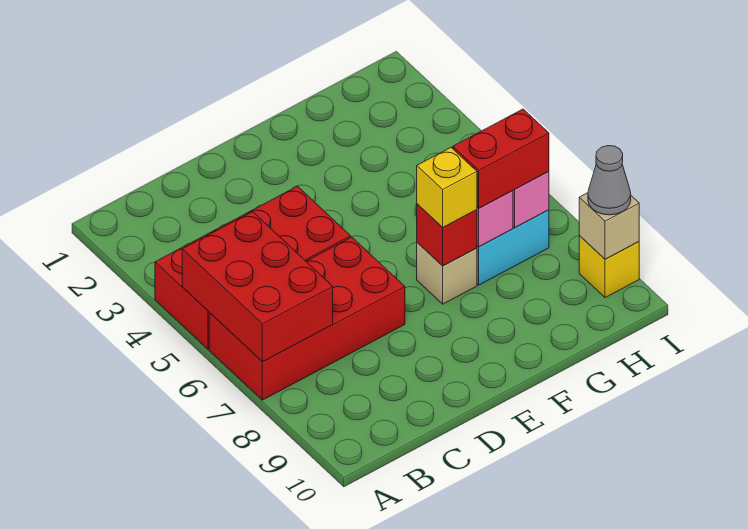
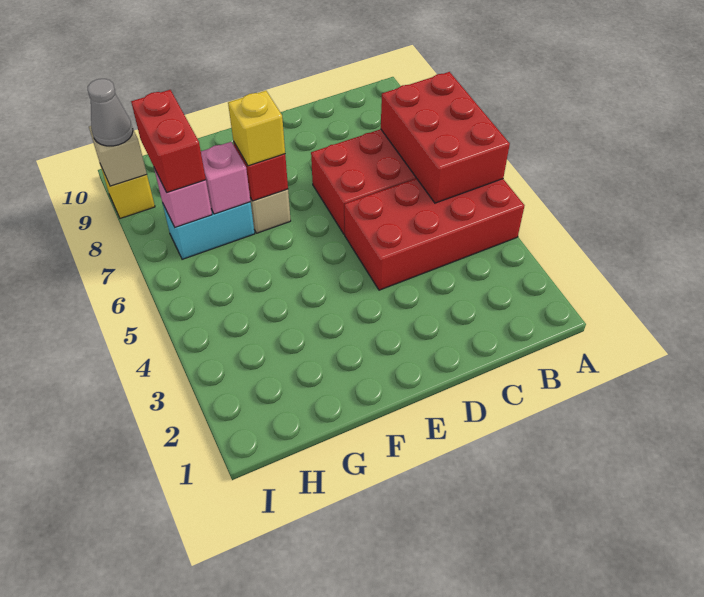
red brick G7:H7 level 3 -> red brick H7:H8 level 3

